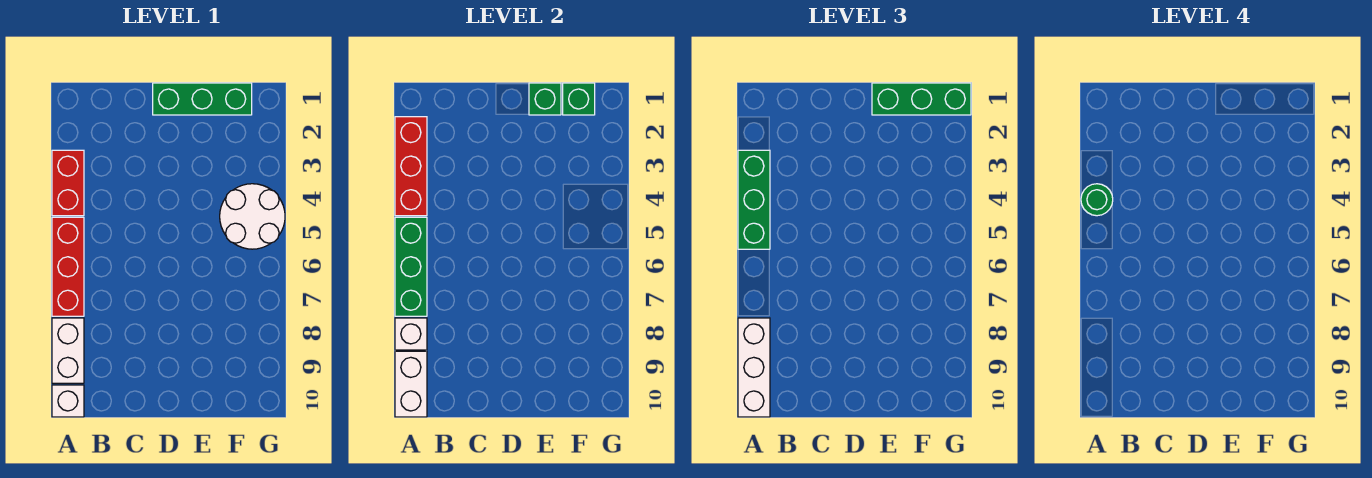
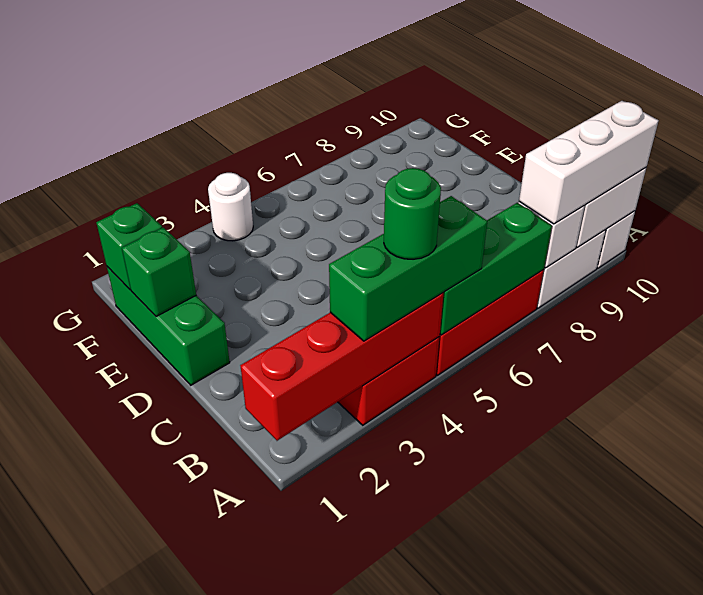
red brick A2:A4 level 2 -> red brick A1:A4 level 2
green brick E1:G1 level 3 -> none
white round brick F4:G5 level 1 -> white round brick G4 level 1

